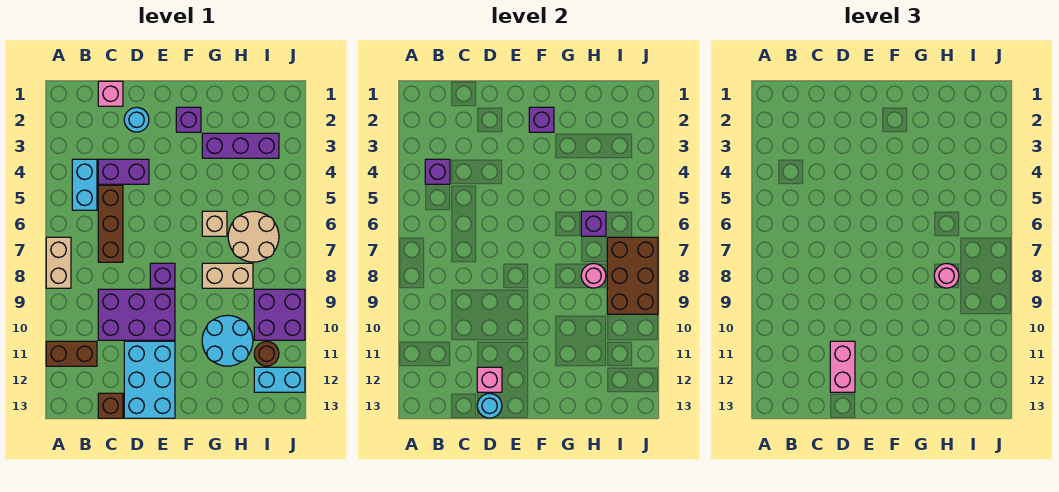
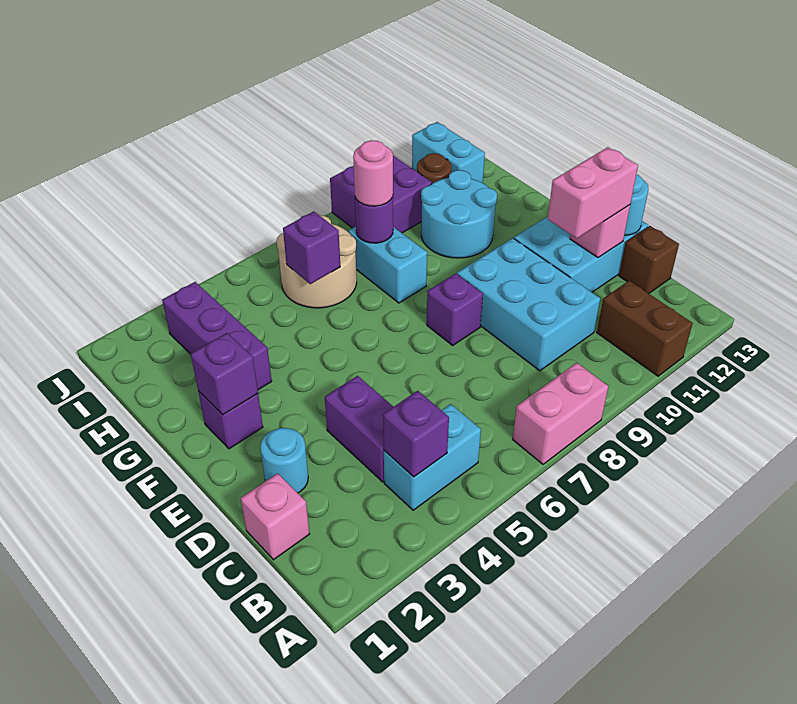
tan brick A7:A8 level 1 -> pink brick A7:A8 level 1
brown brick C5:C7 level 1 -> none
purple brick C9:E10 level 1 -> cyan brick C9:E10 level 1
tan brick G6 level 1 -> none
tan brick G8:H8 level 1 -> cyan brick G8:H8 level 1
pink round brick H8 level 2 -> purple round brick H8 level 2
brown brick I7:J9 level 2 -> none

